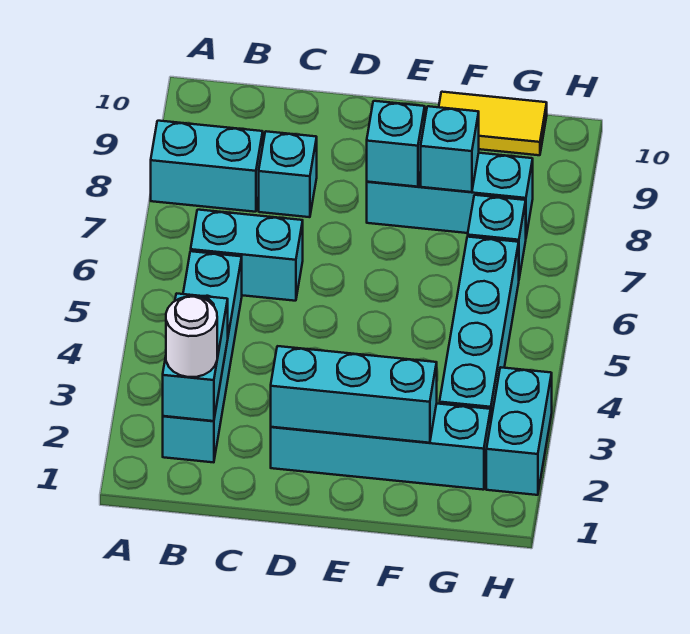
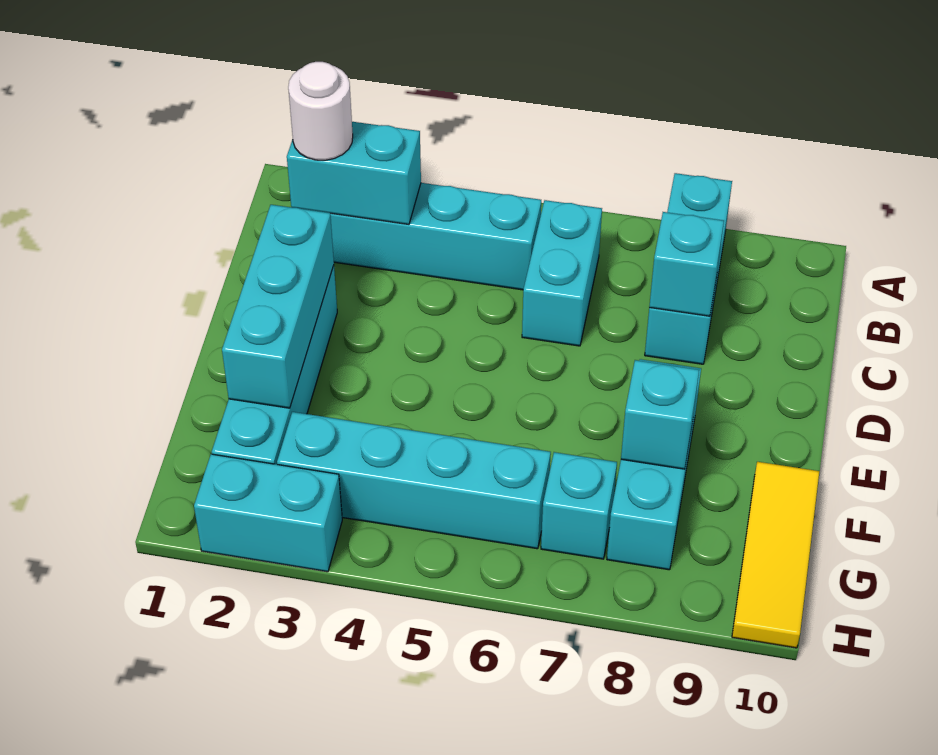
cyan brick E8 level 2 -> cyan brick C8 level 2
yellow tile F10:G10 level 1 -> yellow tile F10:H10 level 1

